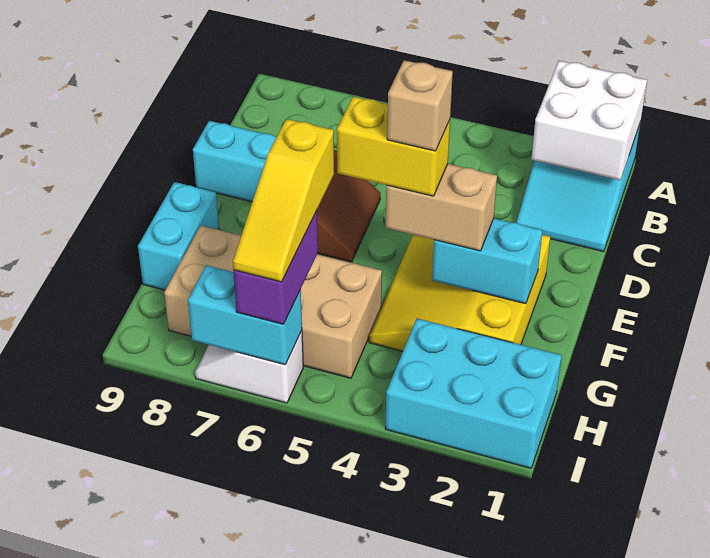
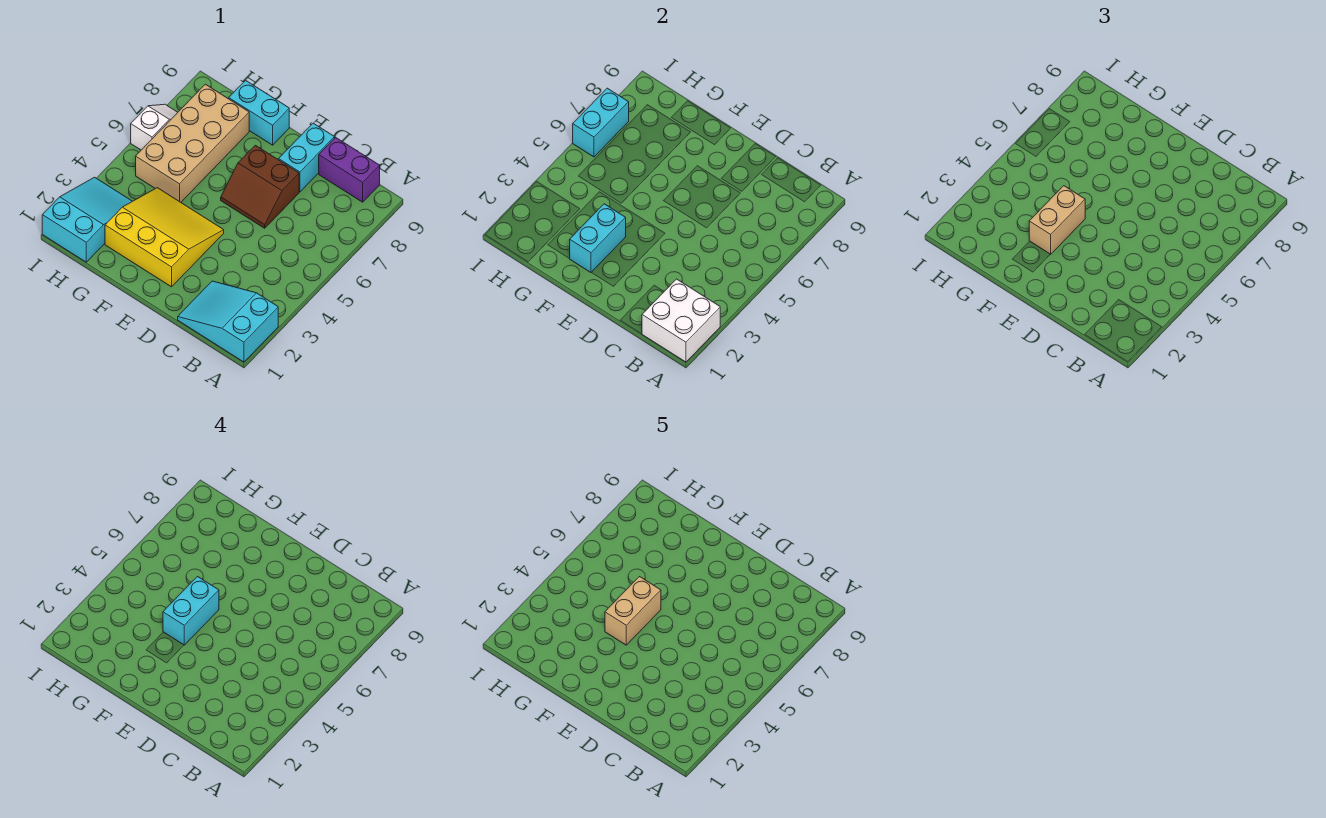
yellow brick F4:F5 level 4 -> cyan brick F4:F5 level 4
tan brick F4 level 5 -> tan brick F4:F5 level 5
yellow slope G6:I6 level 4 top G -> none
cyan brick H1:I3 level 1 -> cyan slope H1:I3 level 1 top 1
purple brick H6:I6 level 3 -> purple brick B9:C9 level 1

